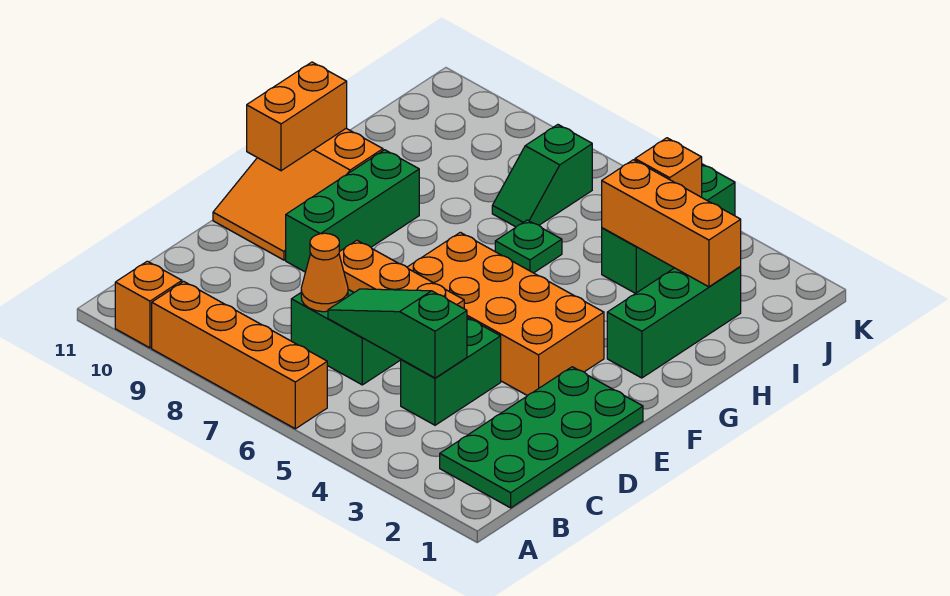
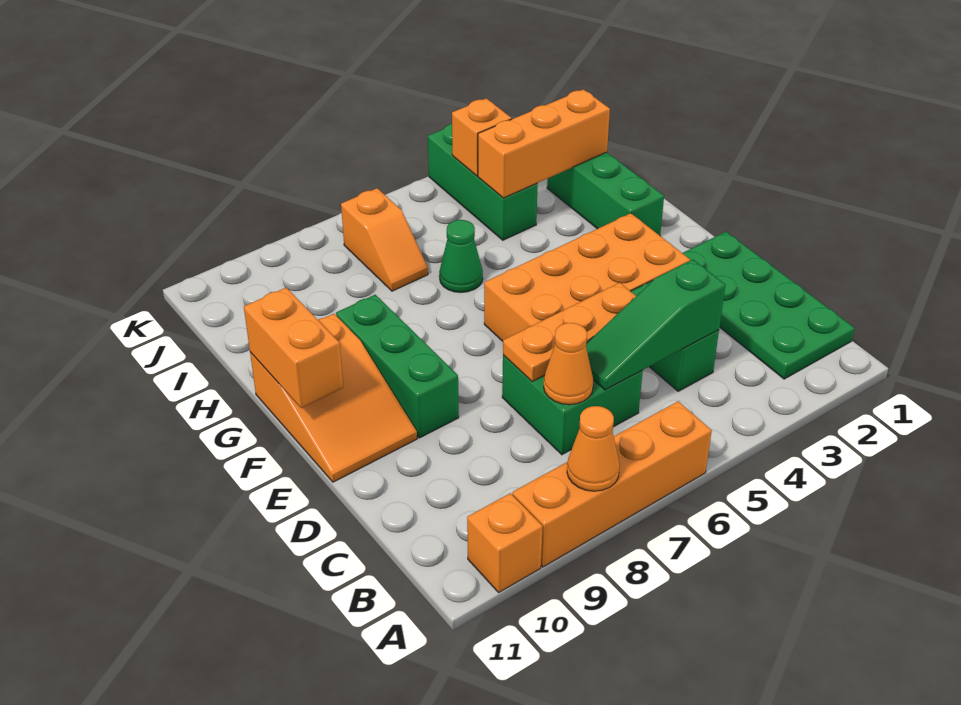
none -> orange cone A8 level 2
green plate H6 level 1 -> green cone H6 level 1
green slope I7:J7 level 1 top J -> orange slope I7:J7 level 1 top J

